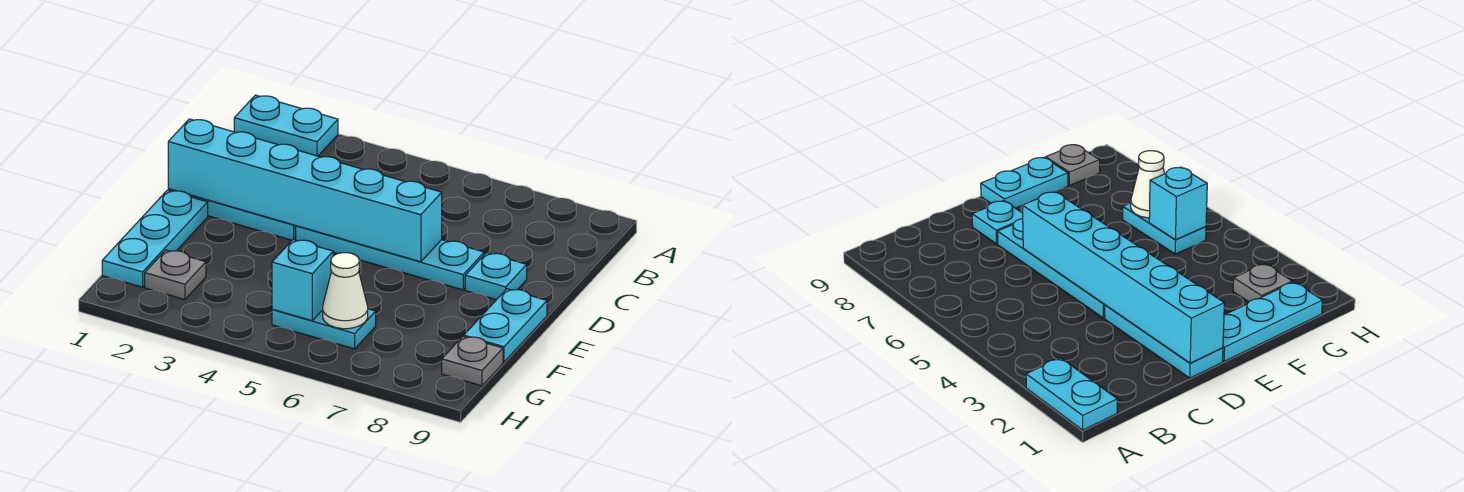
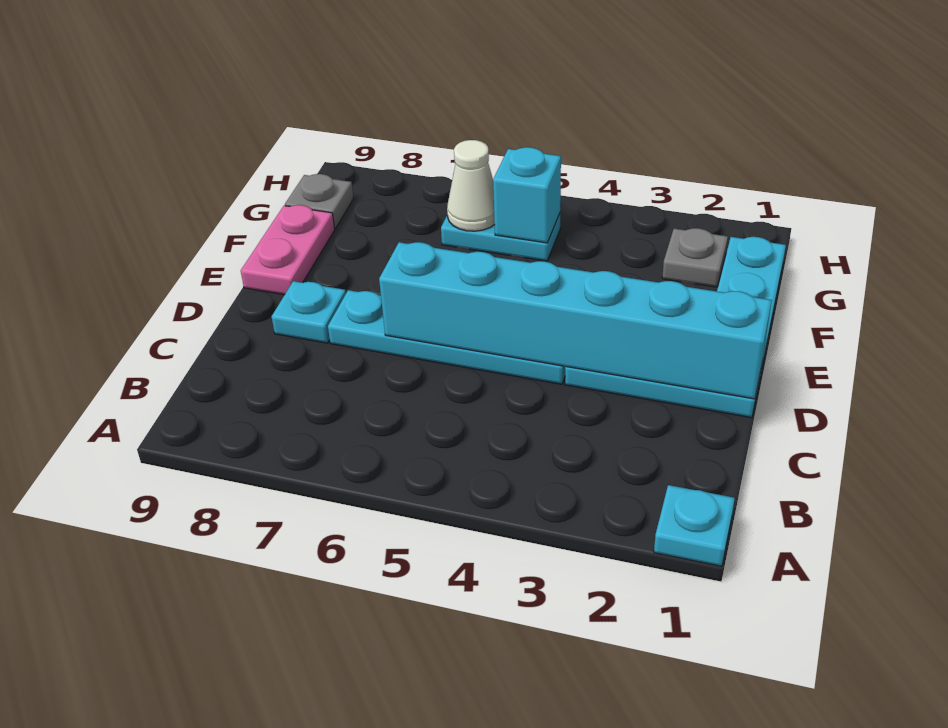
cyan plate A1:A2 level 1 -> cyan plate A1 level 1
cyan plate E9:F9 level 1 -> pink plate E9:F9 level 1

